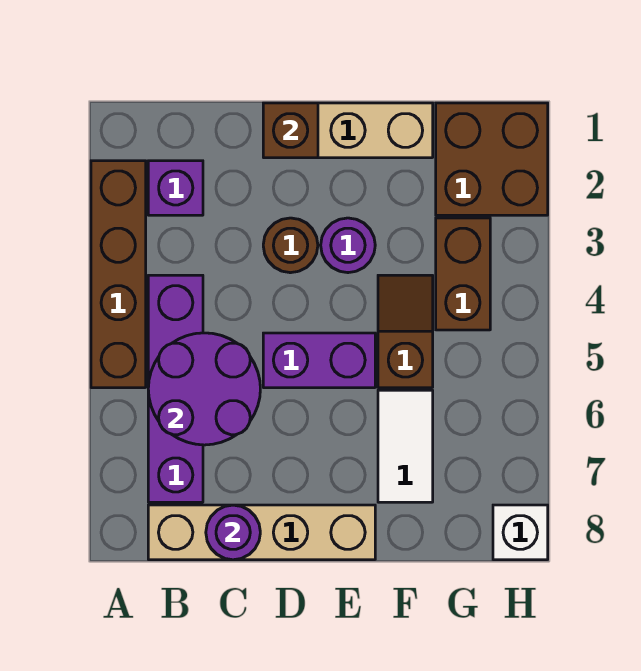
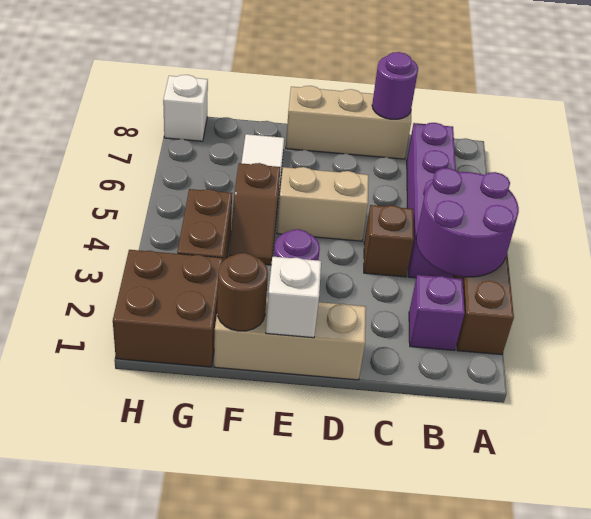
purple round brick B5:C6 level 2 -> purple round brick A3:B4 level 2
tan brick B8:E8 level 1 -> tan brick C8:E8 level 1
brown brick D1 level 2 -> brown brick C4 level 1
brown round brick D3 level 1 -> brown round brick F1 level 2
purple brick D5:E5 level 1 -> tan brick D5:E5 level 1
none -> white brick E1 level 2

